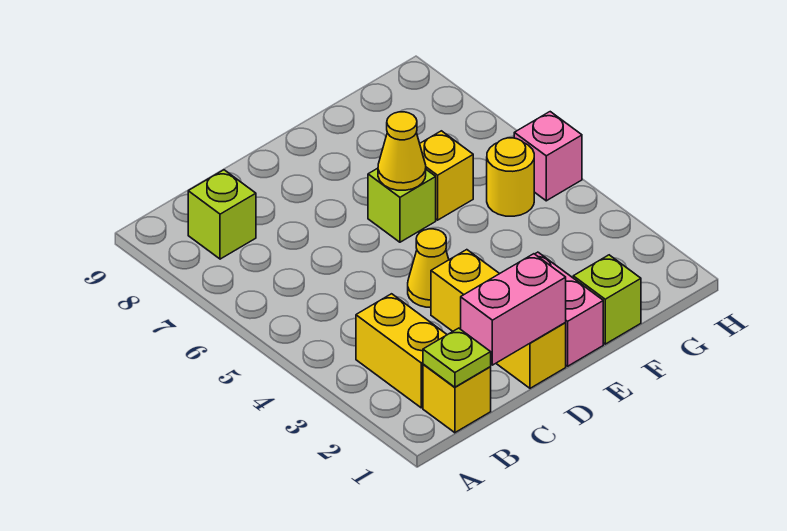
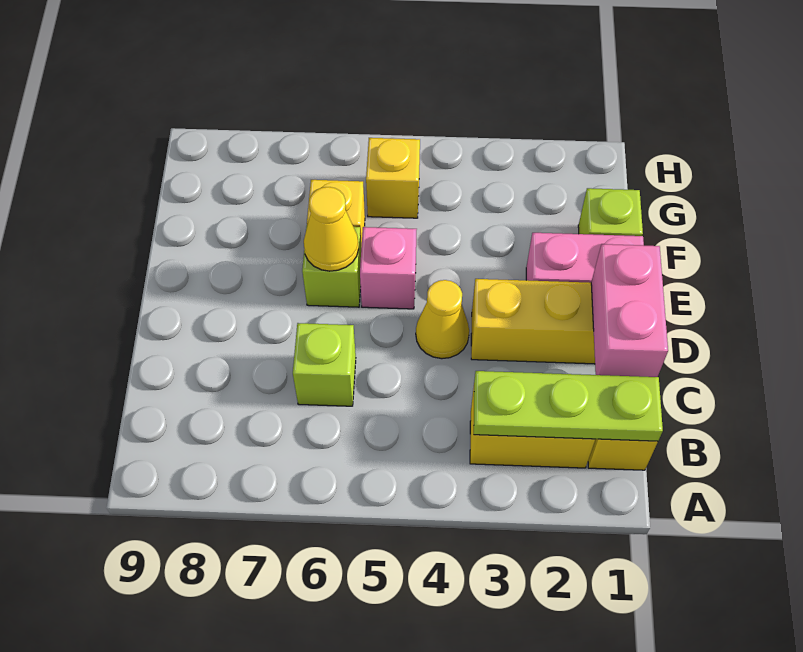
lime plate B1 level 2 -> lime plate B1:B3 level 2
lime brick B8 level 1 -> lime brick C6 level 1
yellow round brick G5 level 1 -> yellow brick G5 level 1
pink brick H5 level 1 -> pink brick E5 level 1

